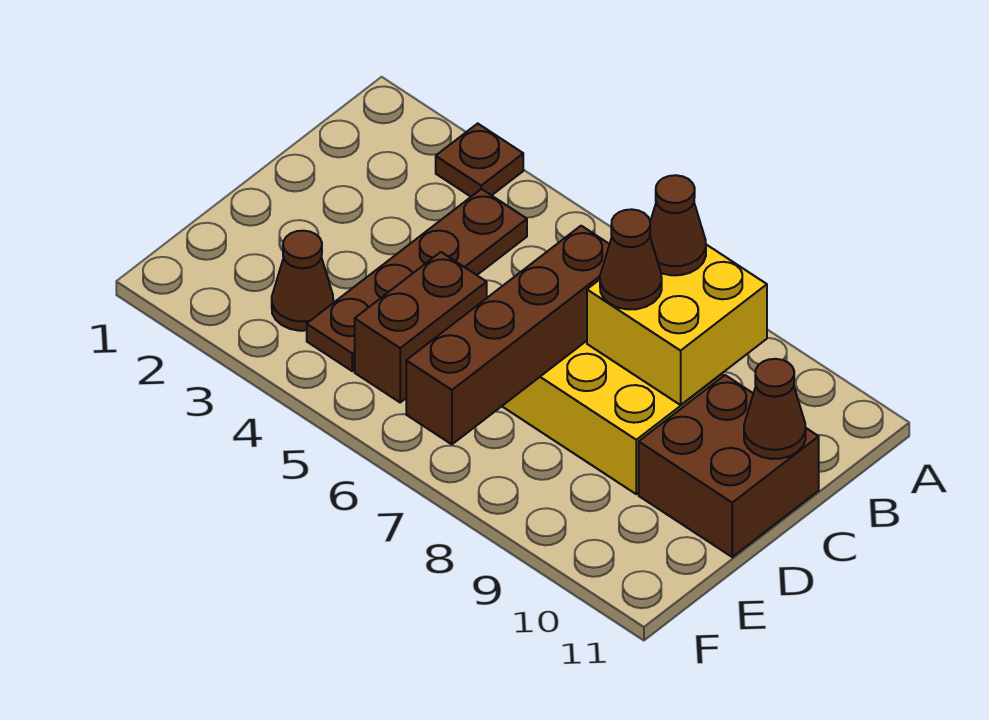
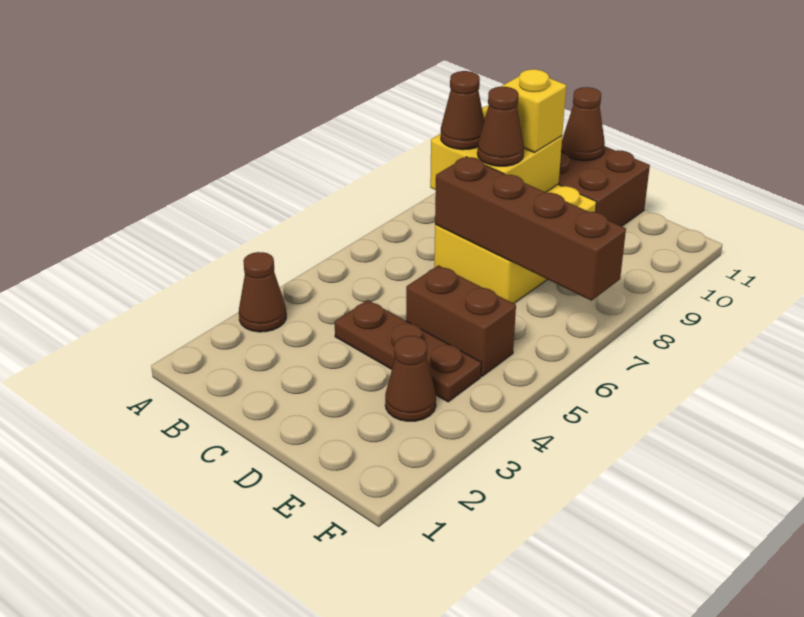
brown plate A3 level 1 -> brown cone A3 level 1
brown plate B4:E4 level 1 -> brown plate C4:E4 level 1
none -> yellow brick C9 level 3

